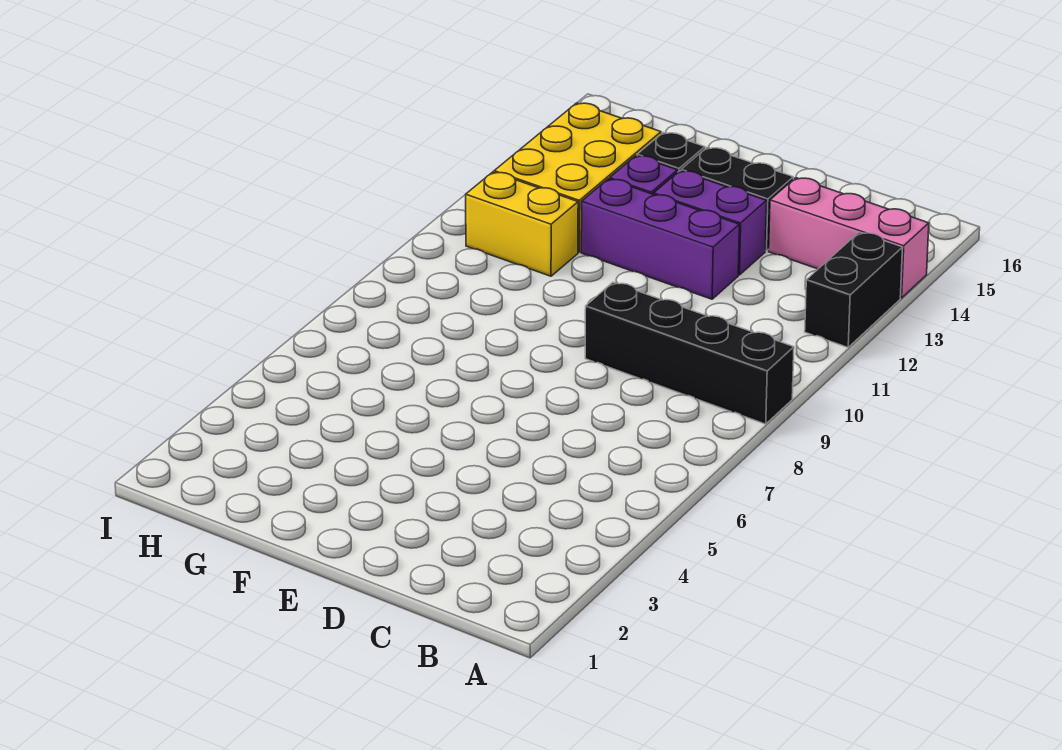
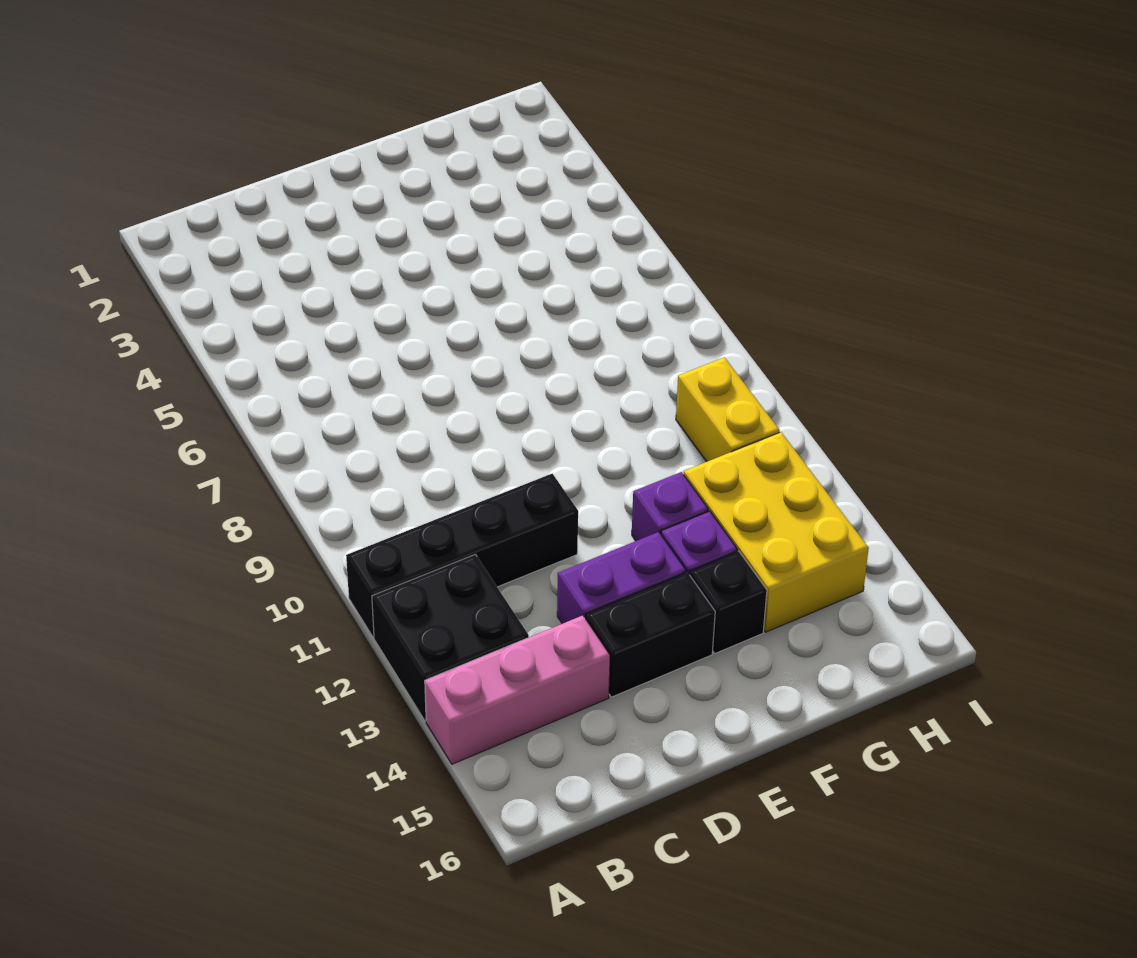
black brick A9:D9 level 1 -> black brick A11:D11 level 1
black brick A12:A13 level 1 -> black brick A12:B13 level 1
purple brick D12:F12 level 1 -> purple brick F12 level 1
yellow brick G11:H11 level 1 -> yellow brick H10:H11 level 1

